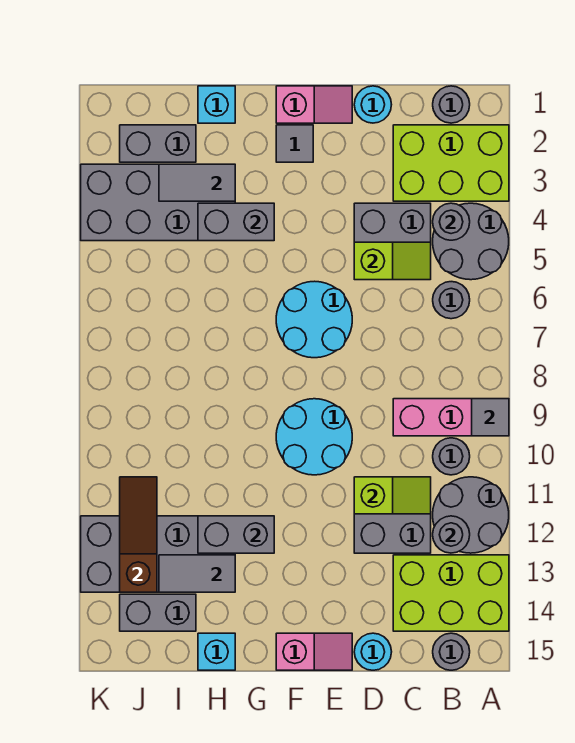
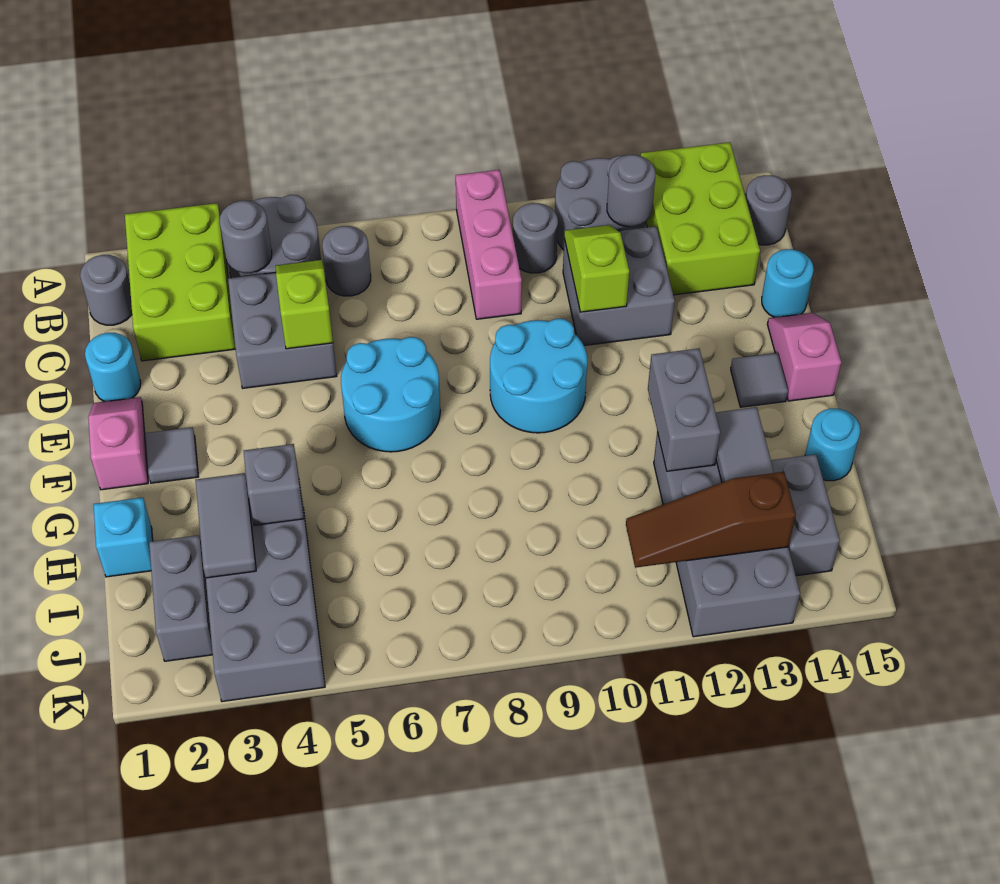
grey tile A9 level 2 -> grey tile F14 level 1
grey brick G4:H4 level 2 -> grey brick H4 level 2
cyan brick H15 level 1 -> cyan round brick H15 level 1

